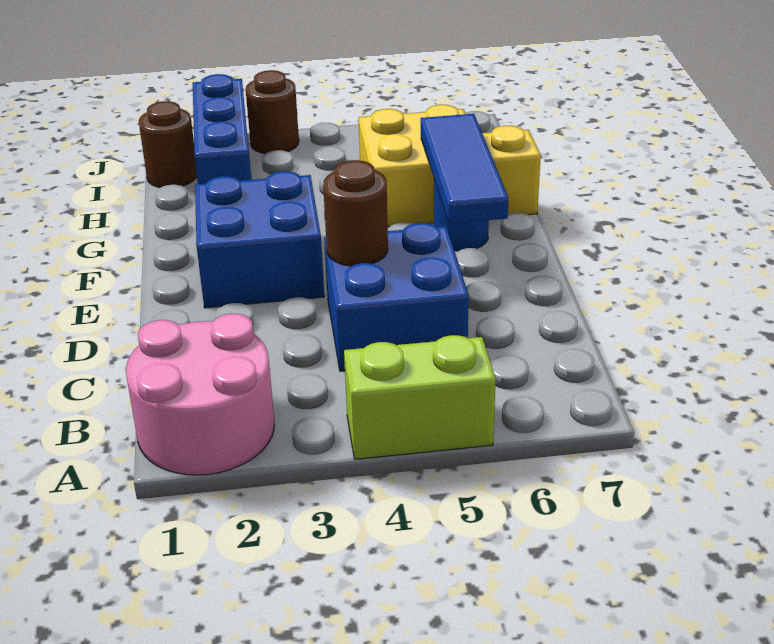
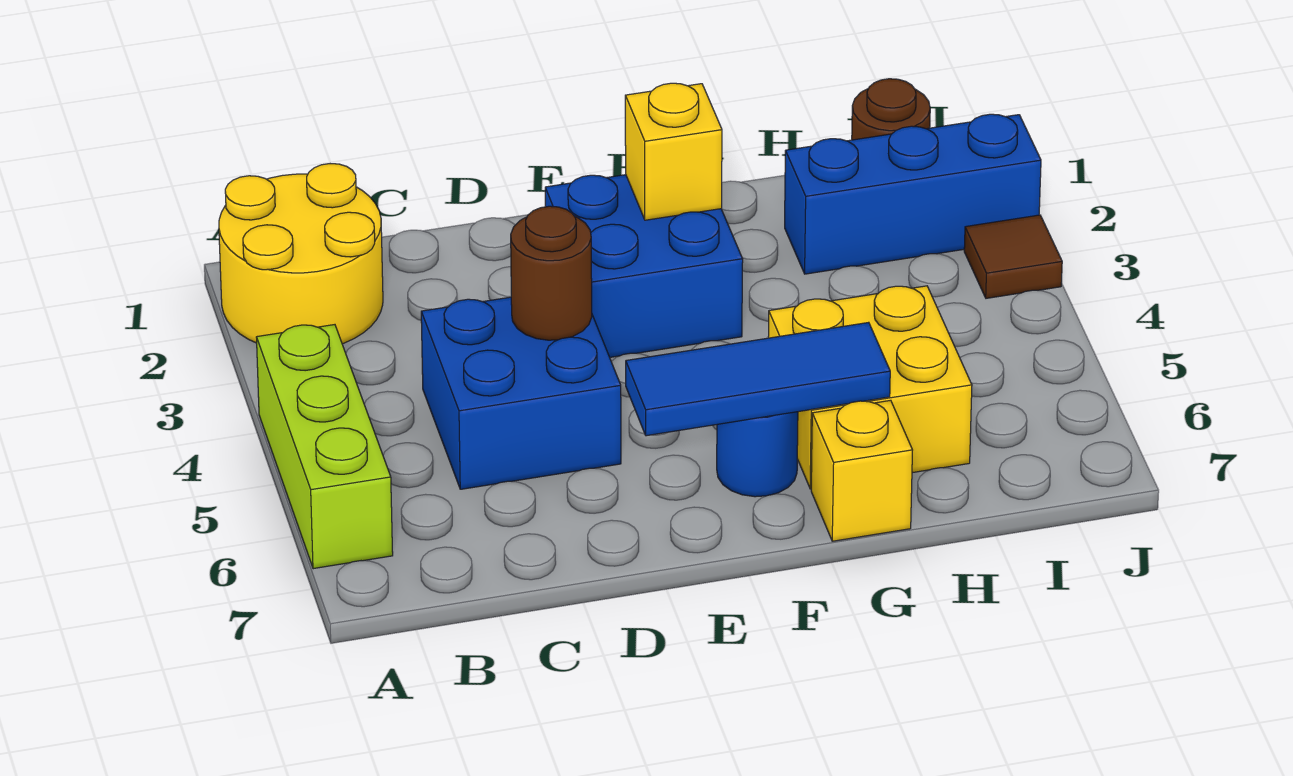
pink round brick A1:B2 level 1 -> yellow round brick A1:B2 level 1
lime brick A4:A5 level 1 -> lime brick A4:A6 level 1
none -> yellow brick F2 level 2
brown round brick J3 level 1 -> brown tile J3 level 1

